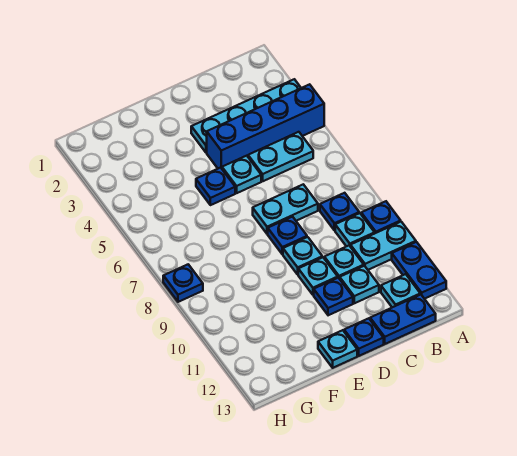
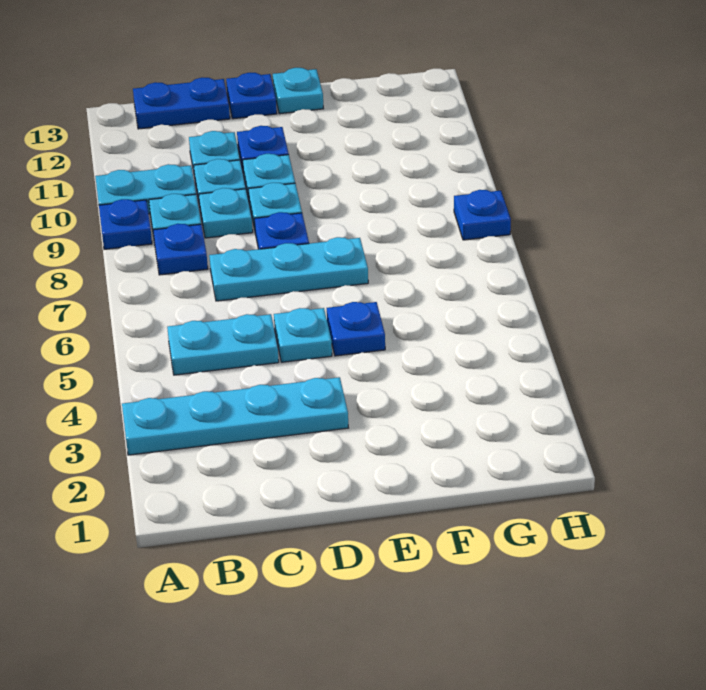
blue brick A4:D4 level 1 -> none
blue plate A11:A12 level 1 -> none
cyan plate B12 level 1 -> cyan plate C9 level 1
cyan plate C7:D7 level 1 -> cyan plate C7:E7 level 1

